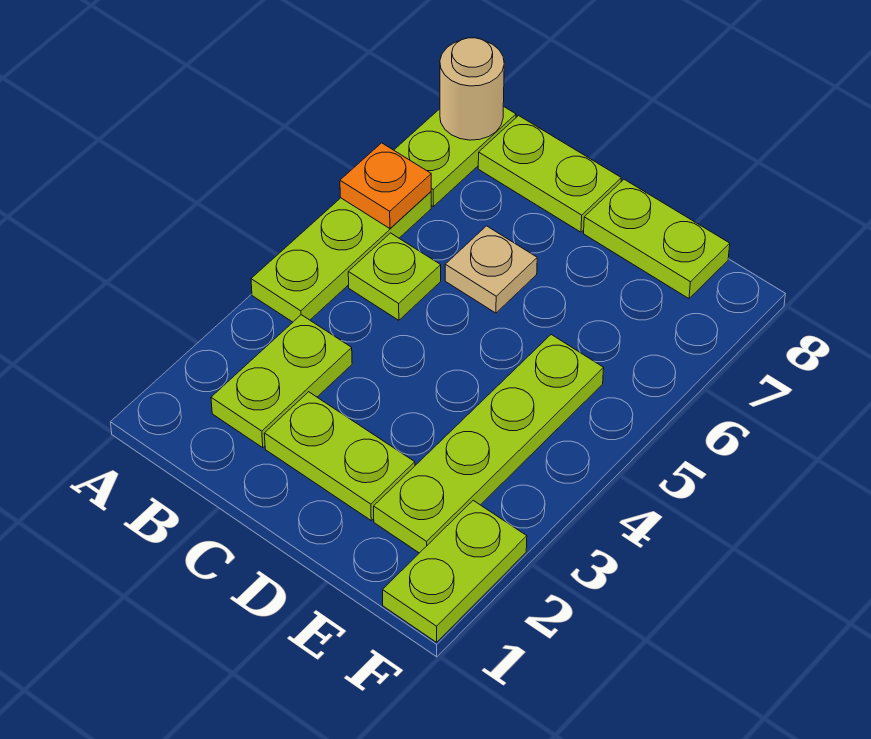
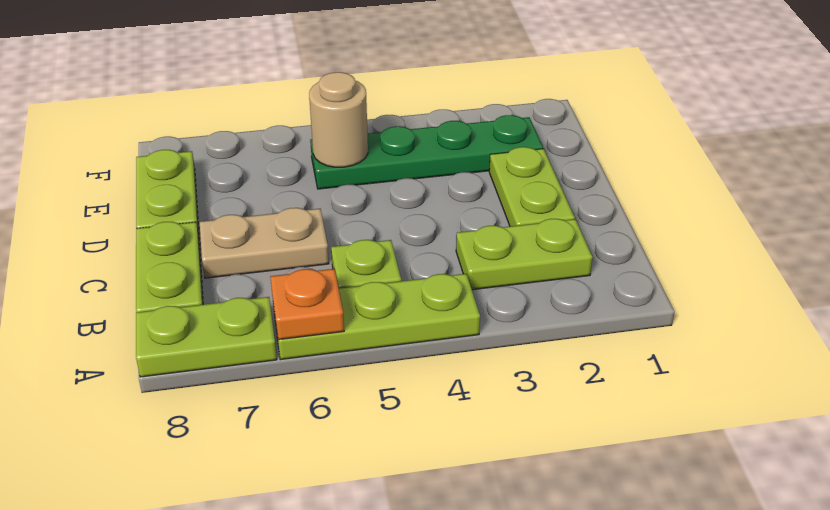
tan round brick A8 level 2 -> tan round brick E5 level 2
tan plate C6 level 1 -> tan plate C6:C7 level 1
lime plate E2:E5 level 1 -> green plate E2:E5 level 1
lime plate F1:F2 level 1 -> none

